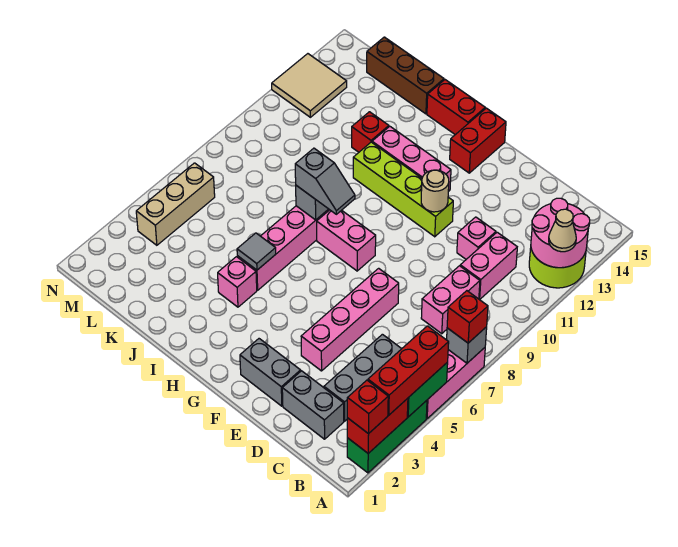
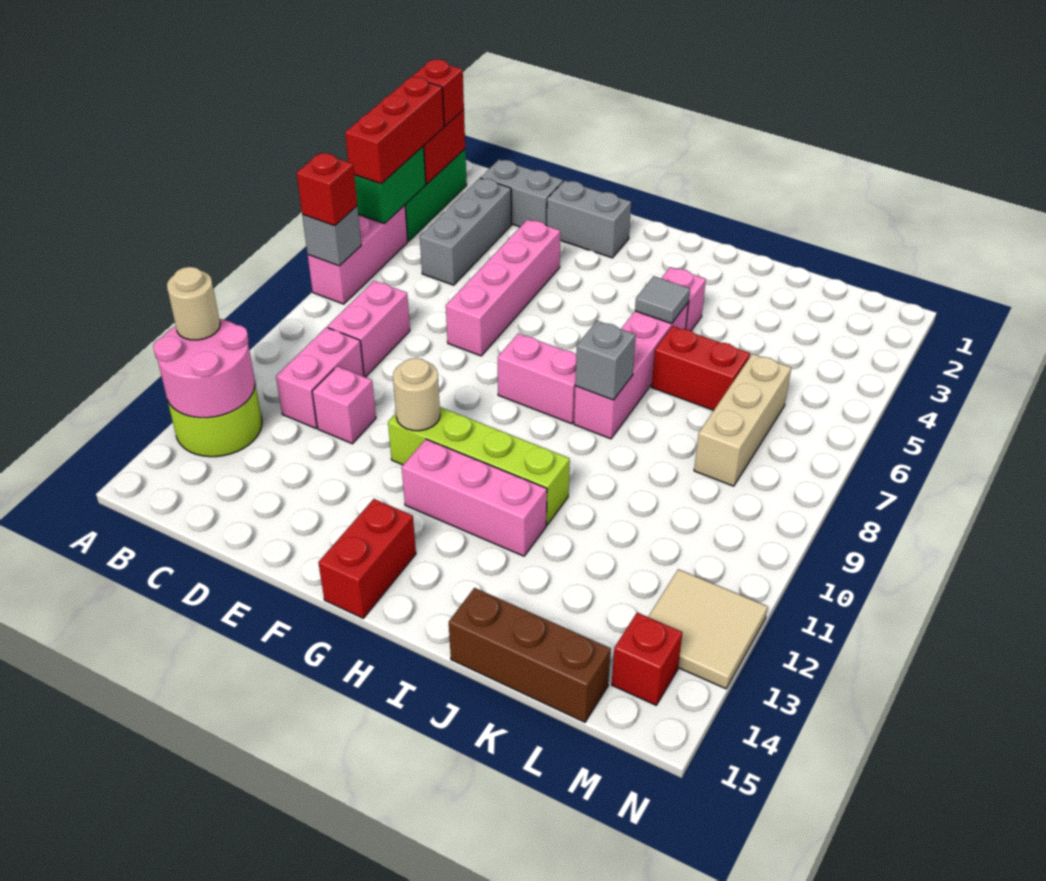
tan cone A12 level 3 -> tan round brick A12 level 3
grey slope H8:I8 level 3 top I -> none
red brick H15:I15 level 1 -> red brick J6:K6 level 1
red brick J12 level 1 -> red brick M14 level 1
tan brick M4:M6 level 1 -> tan brick L6:L8 level 1

